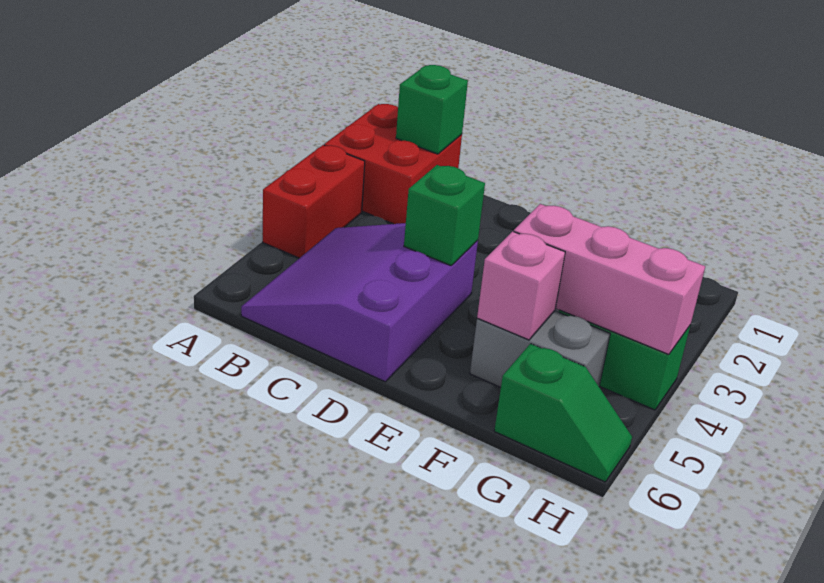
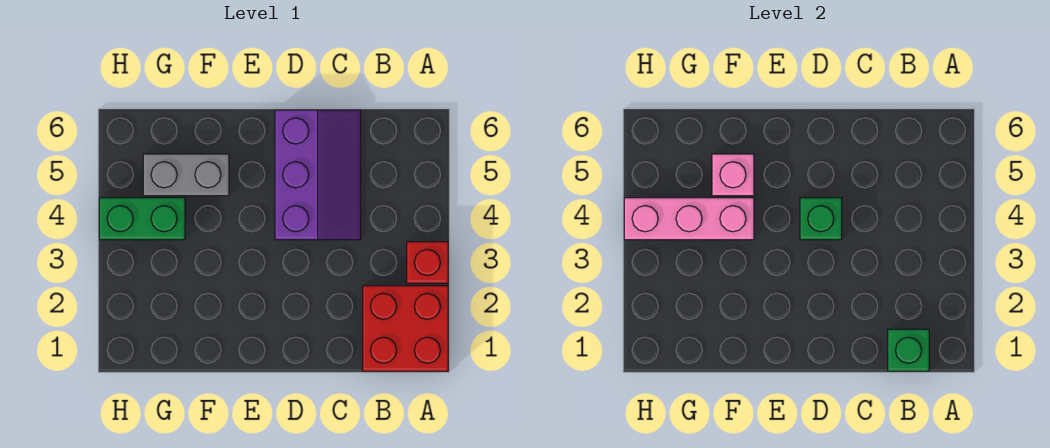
red brick A3:A4 level 1 -> red brick A3 level 1
purple slope B4:D6 level 1 top D -> purple slope C4:D6 level 1 top D
green slope G6:H6 level 1 top G -> none

